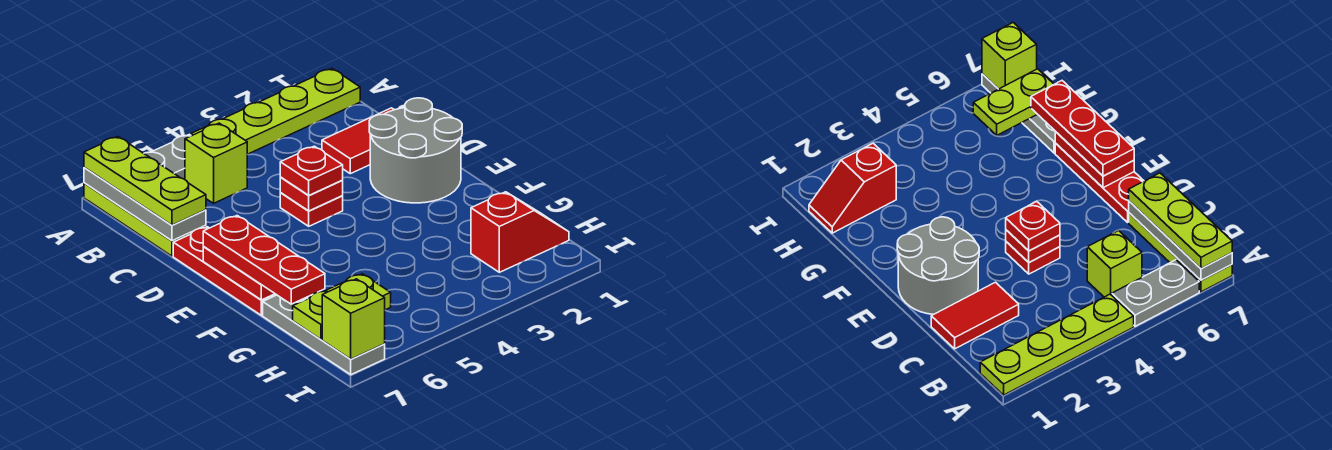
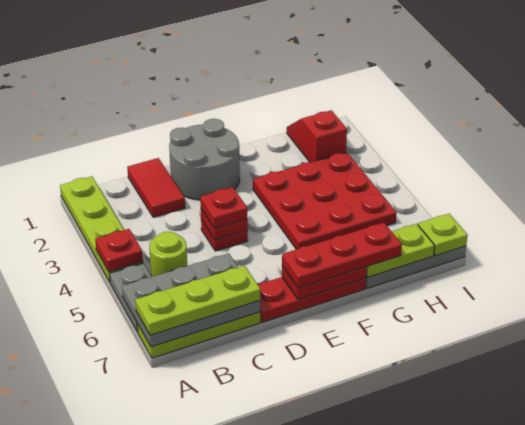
none -> red plate A4 level 2
grey plate A7:C7 level 2 -> grey plate A6:C7 level 2
lime brick B5 level 1 -> lime round brick B5 level 1
none -> red plate F3:H5 level 1
lime plate H6:H7 level 2 -> lime plate G7:H7 level 2
lime brick I7 level 2 -> lime plate I7 level 2

